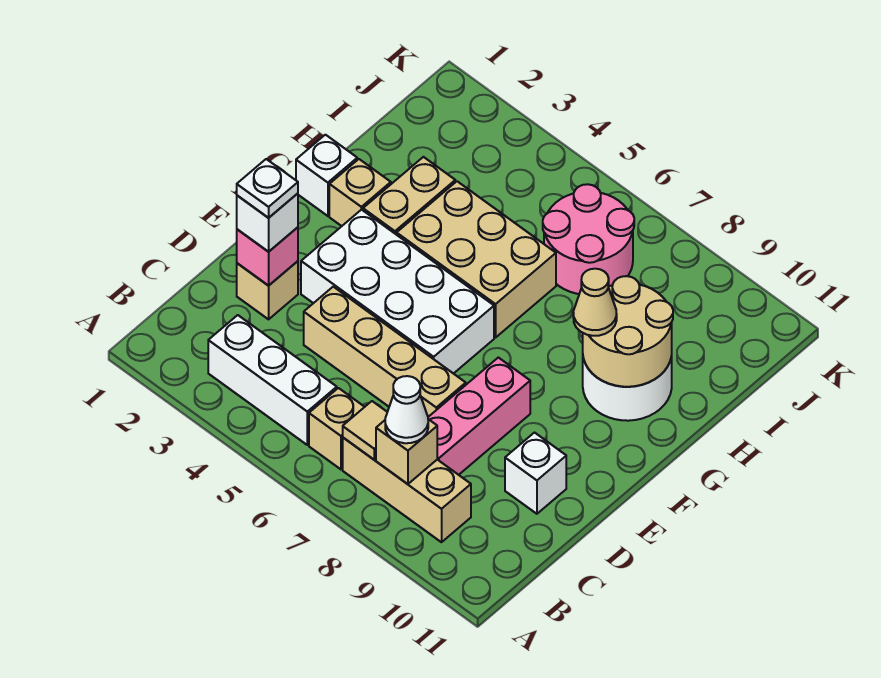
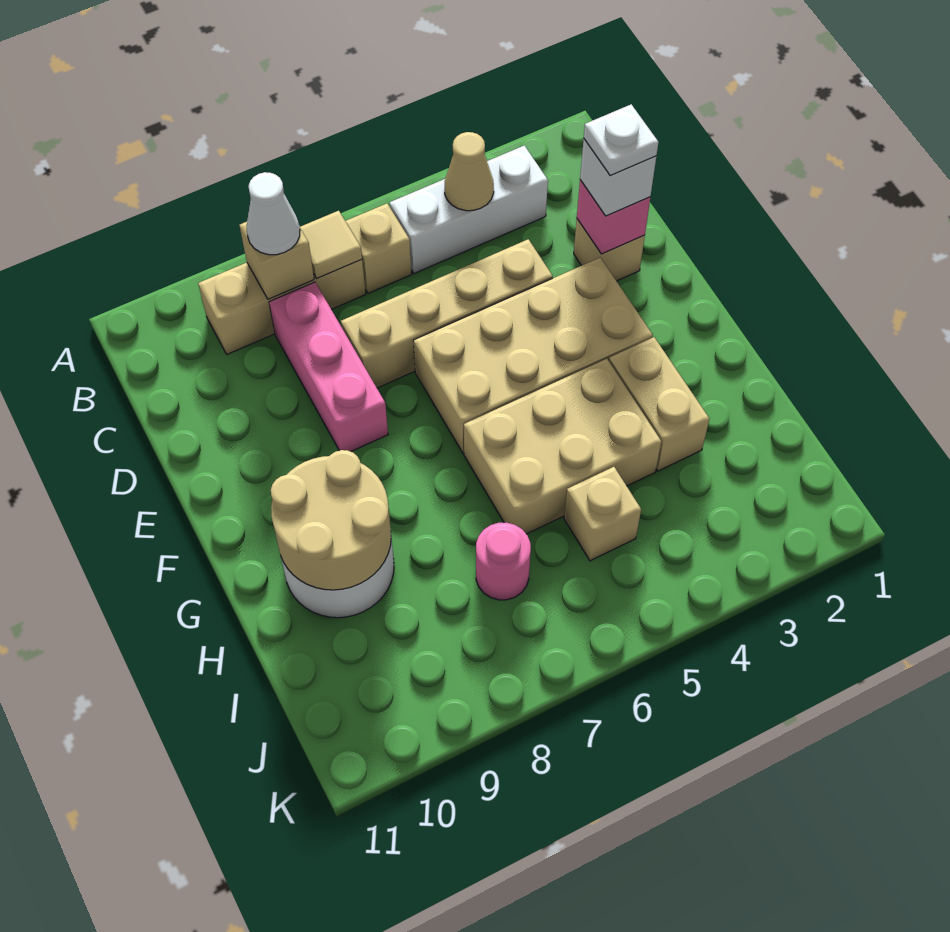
white brick D10 level 1 -> none
white brick E3:F6 level 1 -> tan brick E3:F6 level 1
white brick G1 level 1 -> none
tan brick G2 level 1 -> tan brick I5 level 1
tan cone G9 level 3 -> tan cone B4 level 2
pink round brick I6:J7 level 1 -> pink round brick I7 level 1

